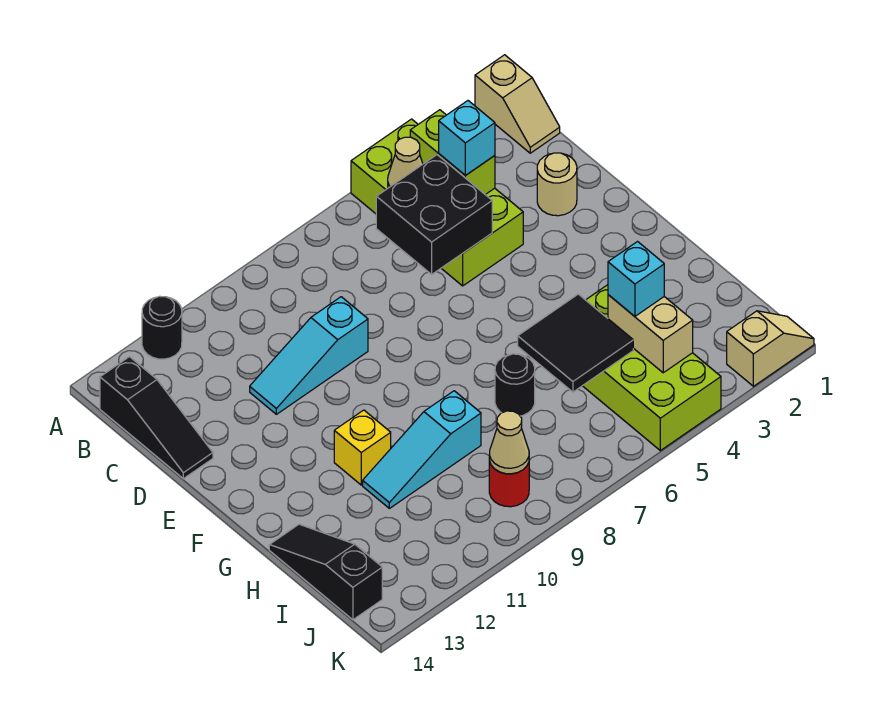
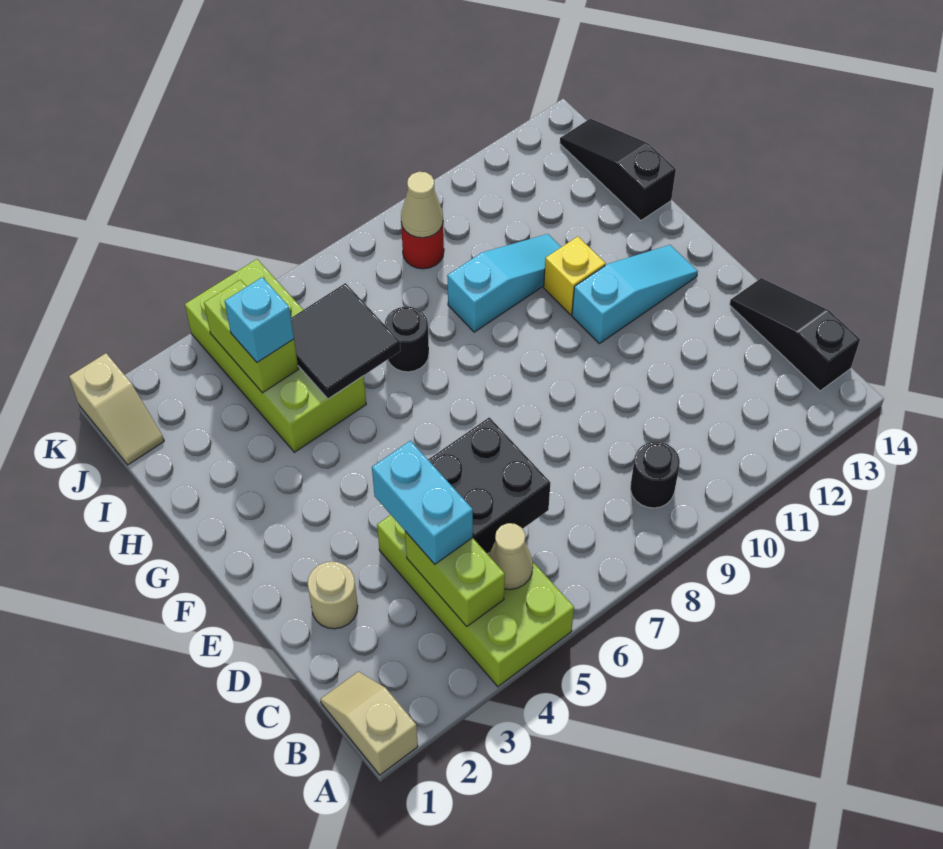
black round brick A12 level 1 -> black round brick B9 level 1
cyan brick C4 level 3 -> cyan brick C4:D4 level 3
cyan slope D9:D11 level 1 top 9 -> cyan slope F11:F13 level 1 top 11
black slope H14:J14 level 1 top J -> black slope H14:J14 level 1 top H
tan brick I4:J4 level 2 -> lime brick I4:J4 level 2
tan slope K1:K2 level 1 top 2 -> tan slope J1:K1 level 1 top K

